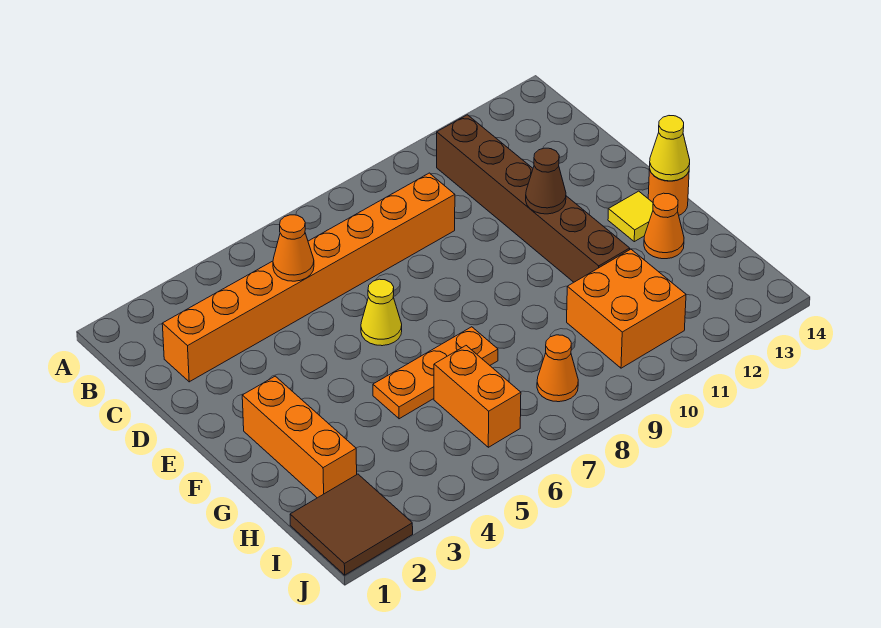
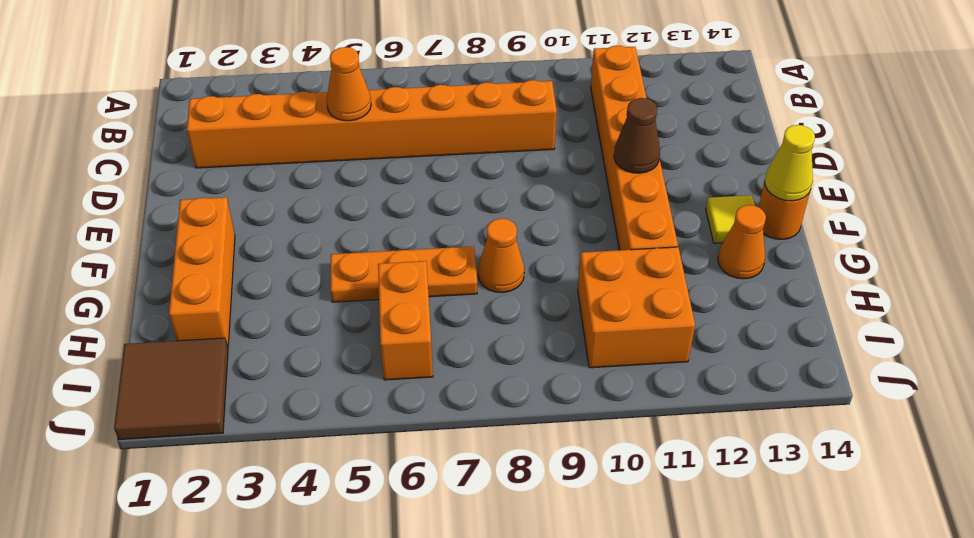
brown brick B11:G11 level 1 -> orange brick B11:G11 level 1
yellow cone E6 level 1 -> none
orange cone I8 level 1 -> orange cone G8 level 1

